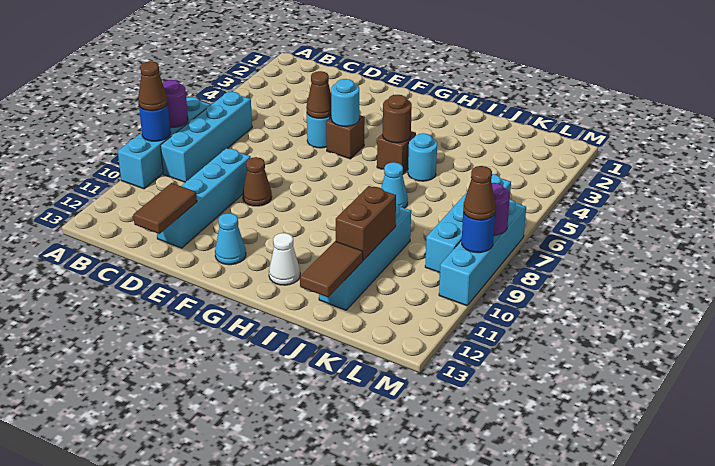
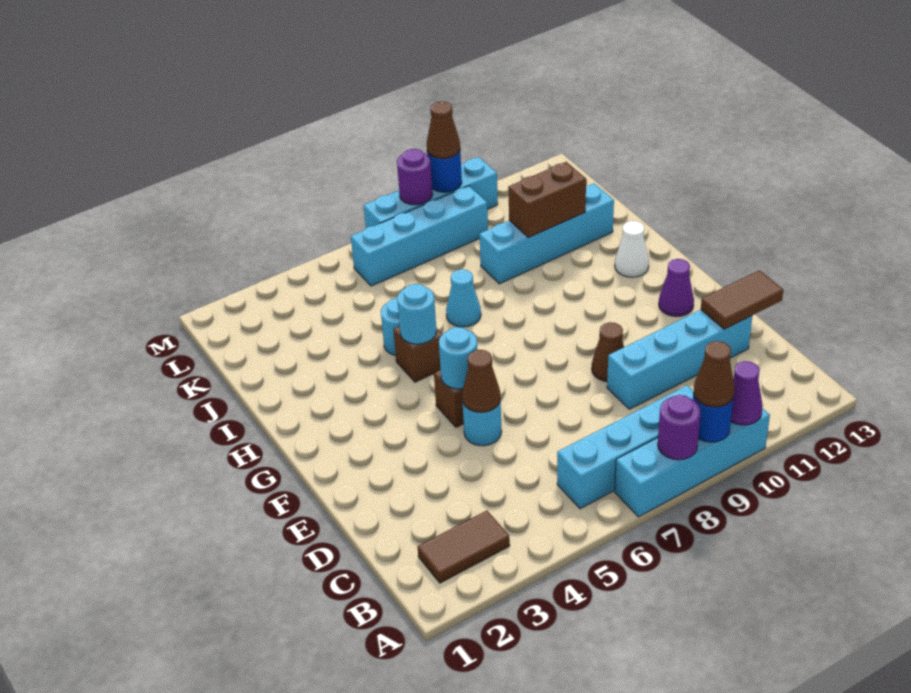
none -> purple cone A10 level 2
cyan cone F12 level 1 -> purple cone F12 level 1
brown round brick H5 level 2 -> cyan round brick H5 level 2
brown tile J12:J13 level 2 -> brown tile B2:B3 level 1

